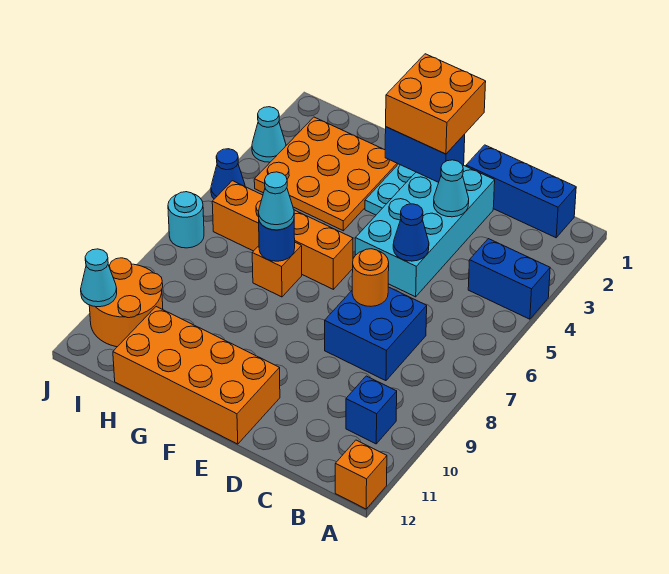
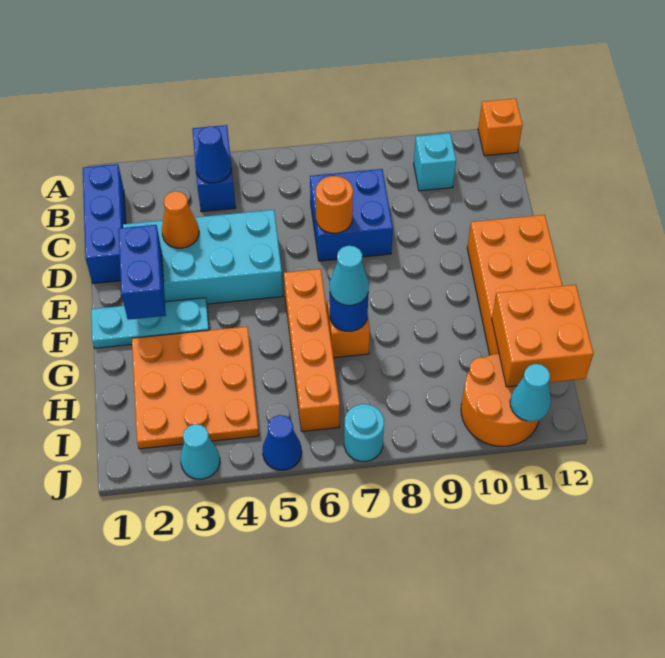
blue brick B10 level 1 -> cyan brick B10 level 1
cyan cone D3 level 2 -> orange cone D3 level 2
blue cone D5 level 2 -> blue cone B4 level 2
orange brick E1:F2 level 3 -> orange brick H11:I12 level 2

